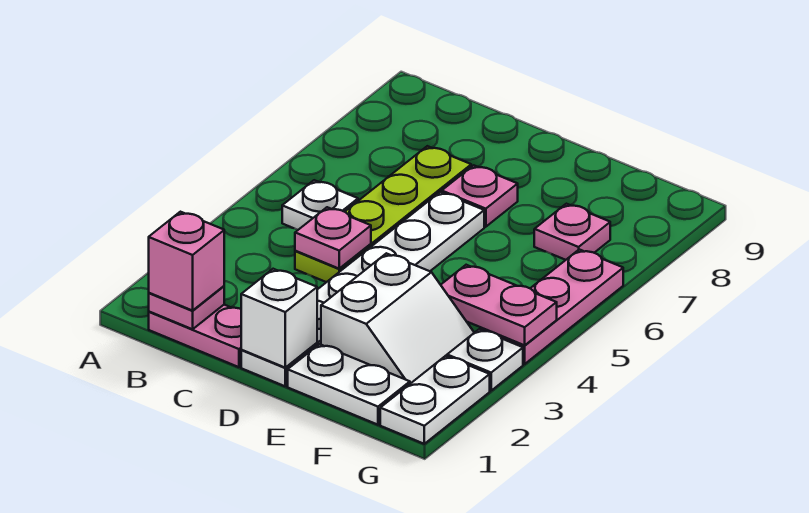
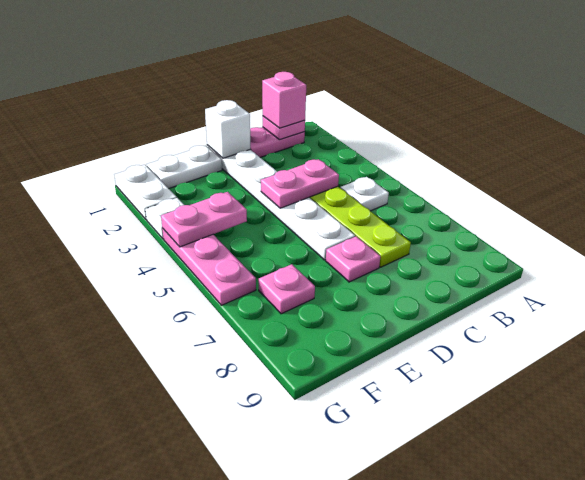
pink plate C4 level 2 -> pink plate C4:D4 level 2
white slope E2:F3 level 1 top E -> none

